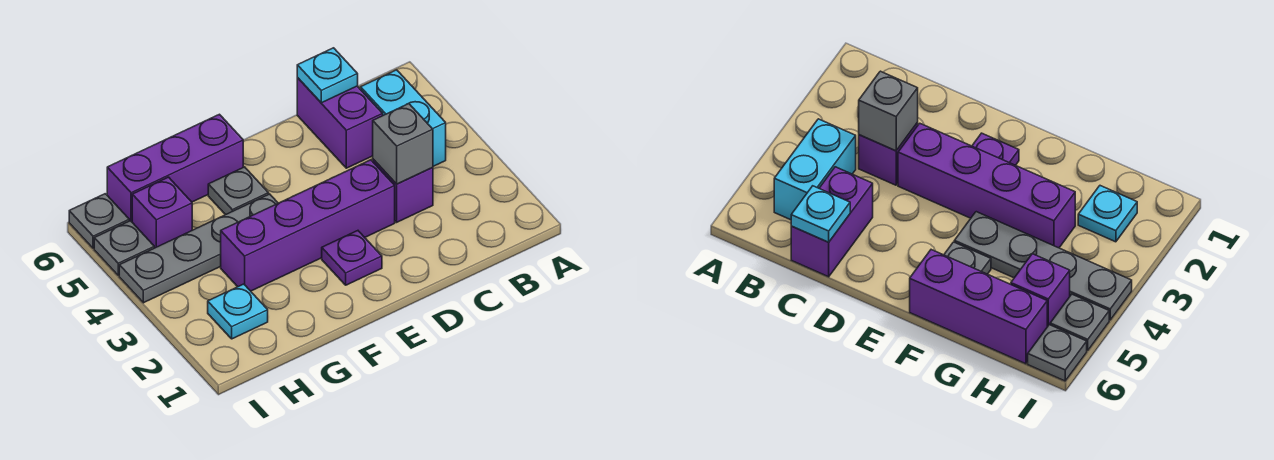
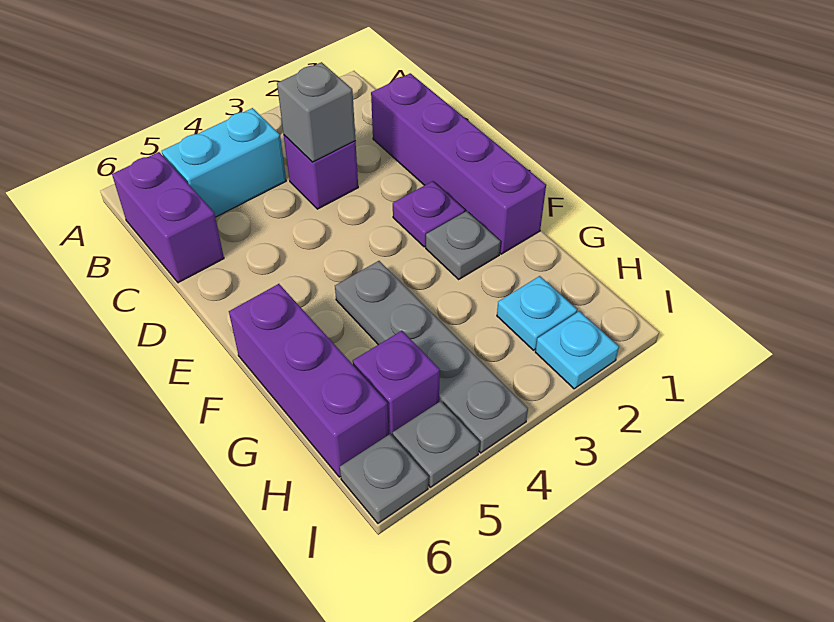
purple brick C5:C6 level 1 -> purple brick B6:C6 level 1
cyan plate C6 level 2 -> cyan plate I2 level 1
purple brick D3:G3 level 1 -> purple brick C1:F1 level 1
grey plate F5 level 1 -> grey plate F2 level 1

